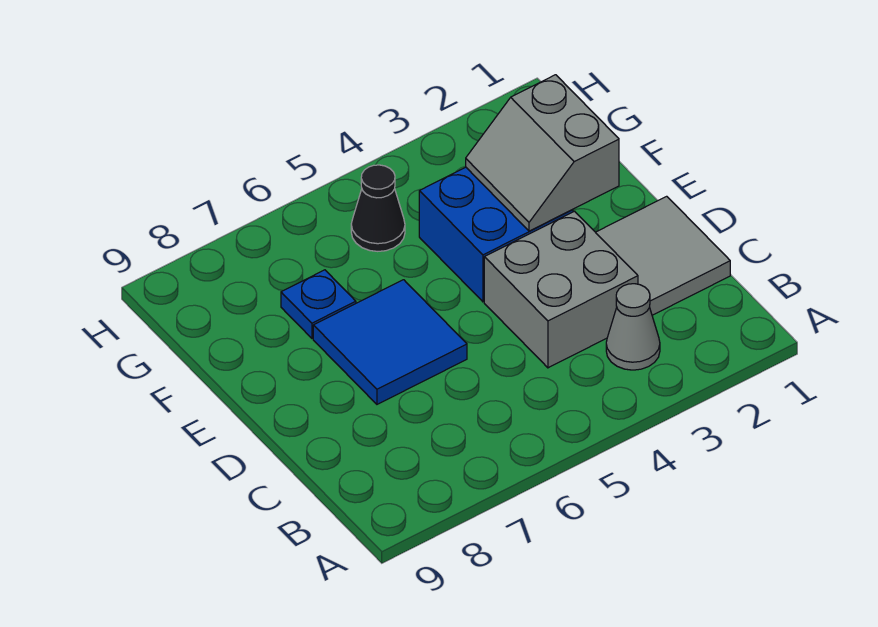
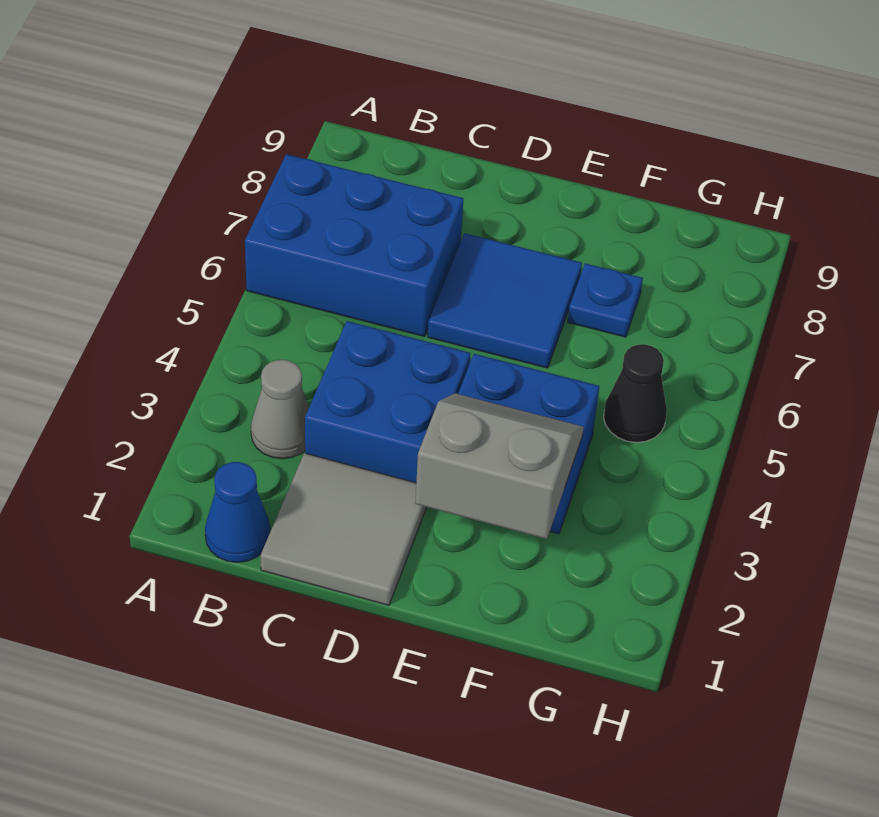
none -> blue brick A6:C7 level 1
none -> blue cone B1 level 1
grey brick C3:D4 level 1 -> blue brick C3:D4 level 1

